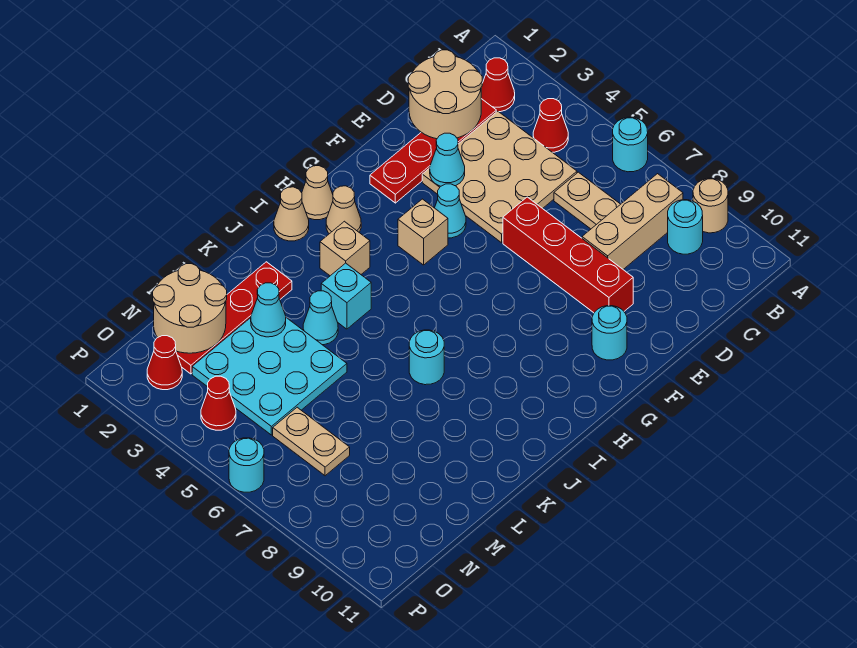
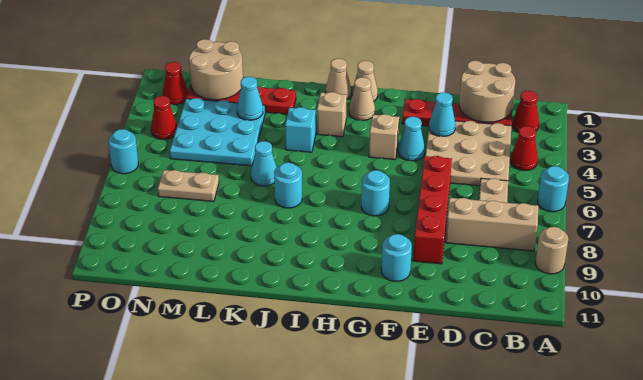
cyan round brick B9 level 1 -> cyan round brick G7 level 1
cyan cone K4 level 1 -> cyan cone K6 level 1
tan plate N6:N7 level 1 -> tan plate M7:N7 level 1

